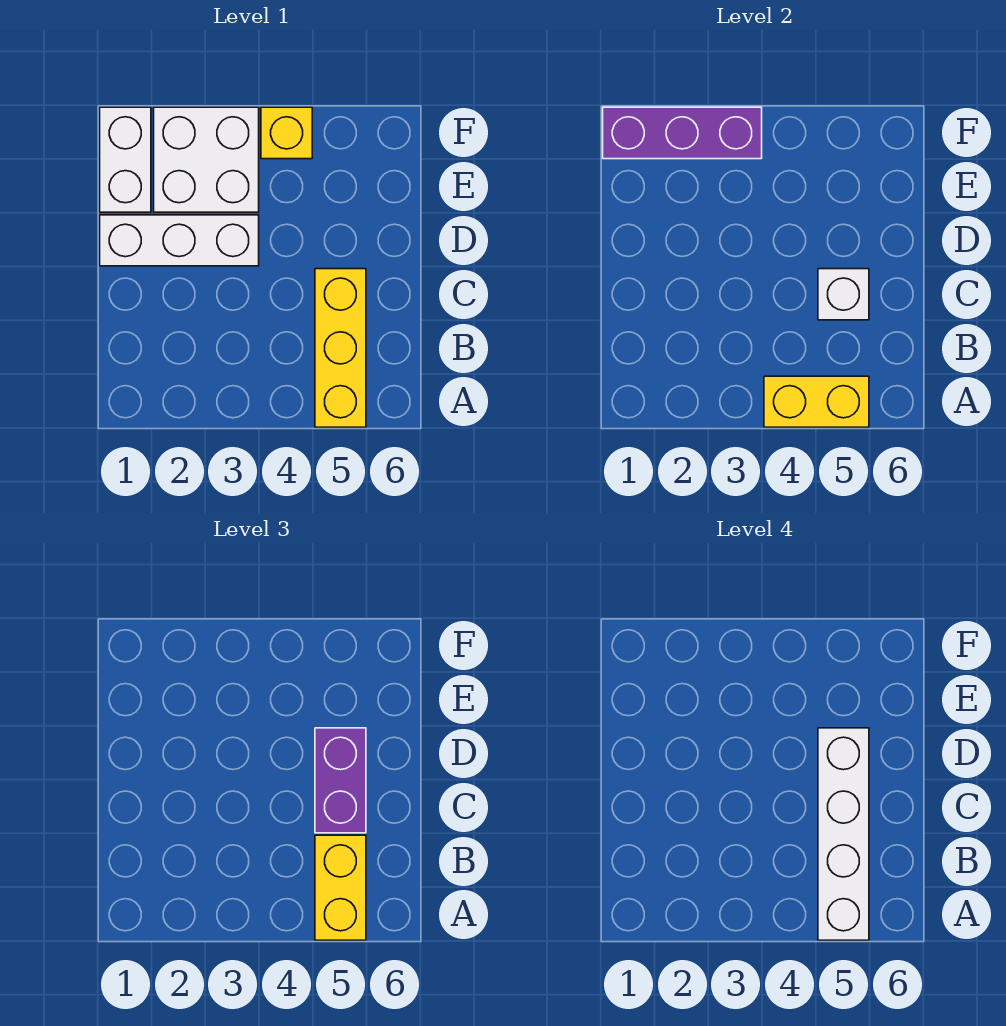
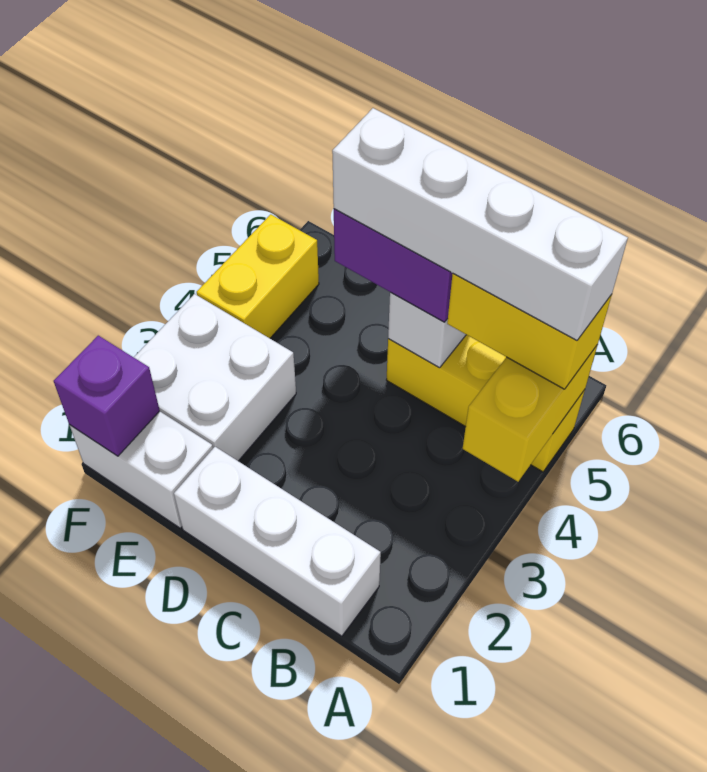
white brick D1:D3 level 1 -> white brick B1:D1 level 1
purple brick F1:F3 level 2 -> purple brick F1 level 2
yellow brick F4 level 1 -> yellow brick F4:F5 level 1

